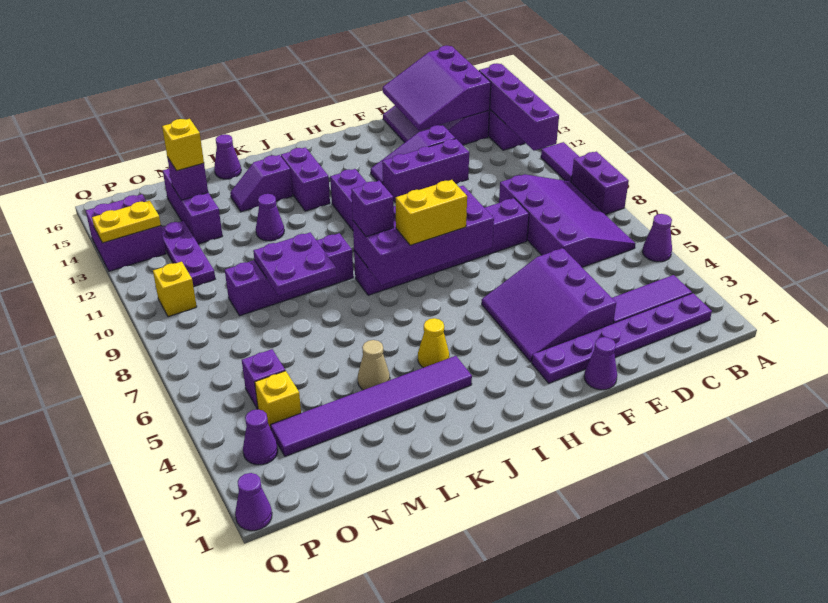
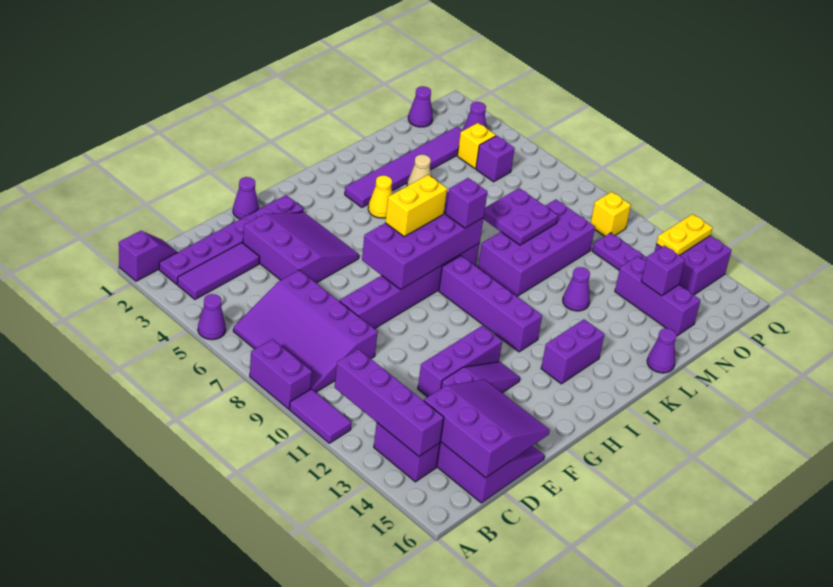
purple brick J13:J14 level 1 -> purple brick I14:J14 level 1
purple brick K9:N9 level 1 -> purple brick K9:N10 level 1
purple slope K14:L14 level 1 top K -> purple slope A1:B1 level 1 top A
yellow brick N14 level 3 -> none
purple cone Q1 level 1 -> purple cone O1 level 1

